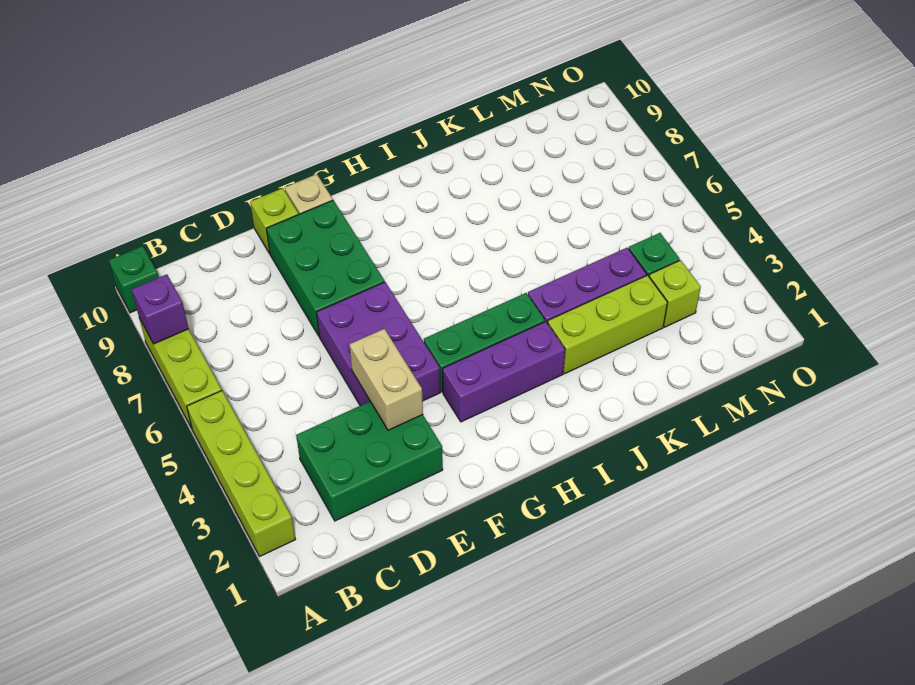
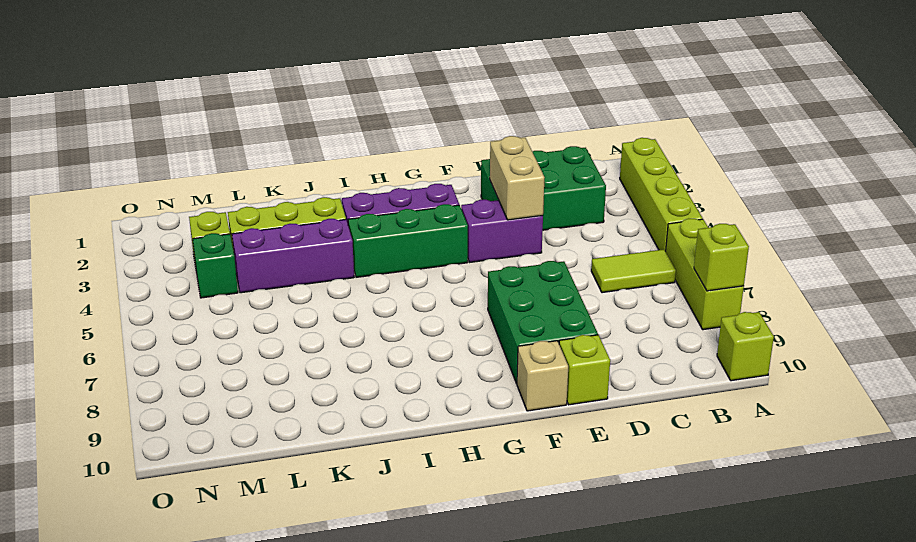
purple brick A8 level 2 -> lime brick A8 level 2
green brick A10 level 1 -> lime brick A10 level 1
none -> lime tile B6:C6 level 1
purple brick E4:F6 level 1 -> purple brick E4:F4 level 1

